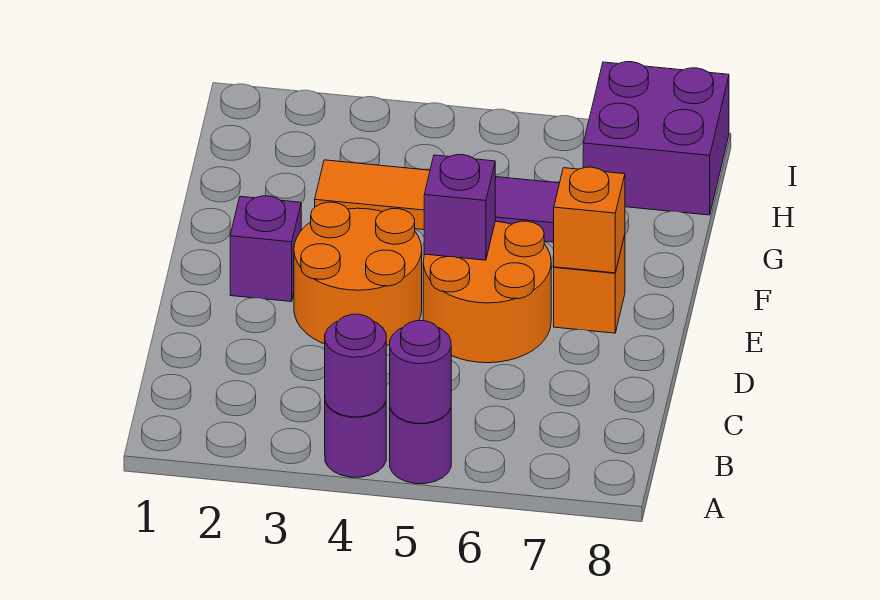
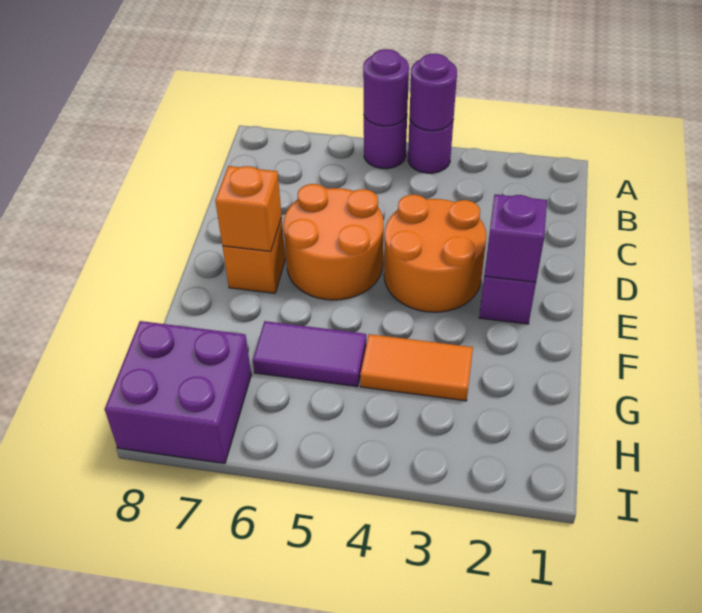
purple brick E5 level 2 -> purple brick E2 level 2

